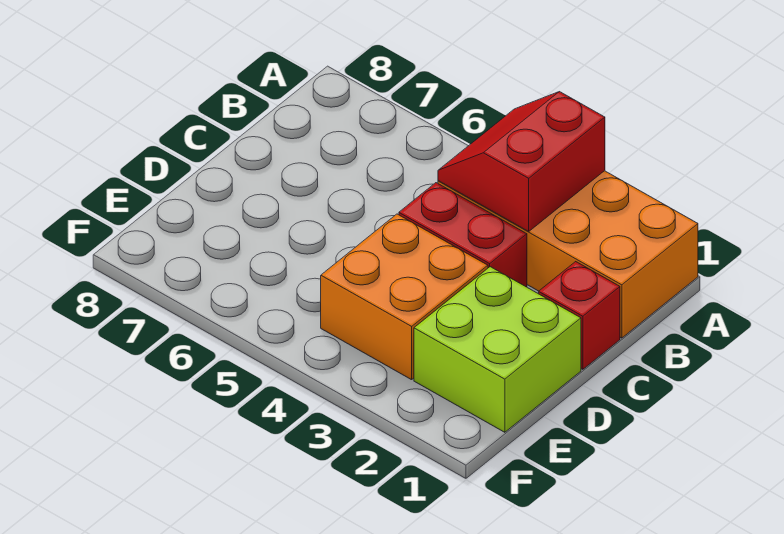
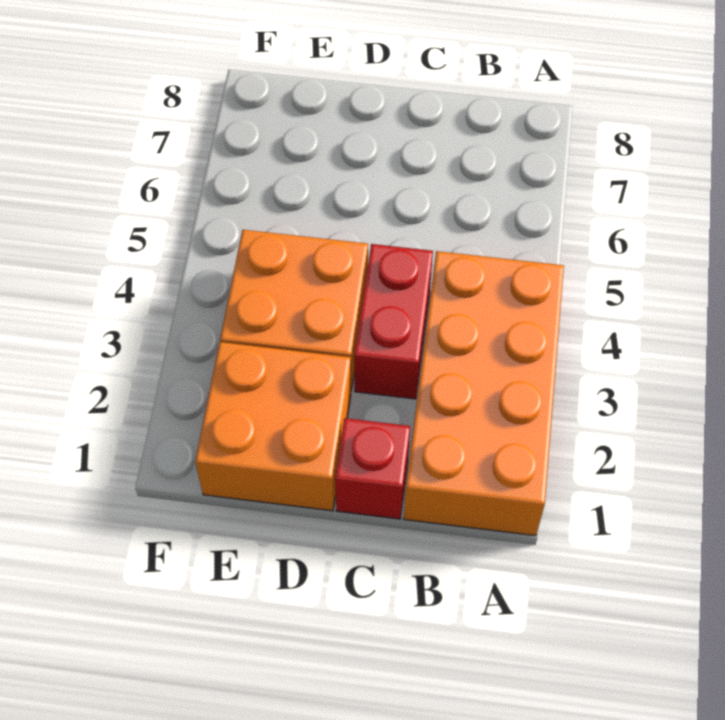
red slope A3:B4 level 2 top 3 -> none
lime brick D1:E2 level 1 -> orange brick D1:E2 level 1

